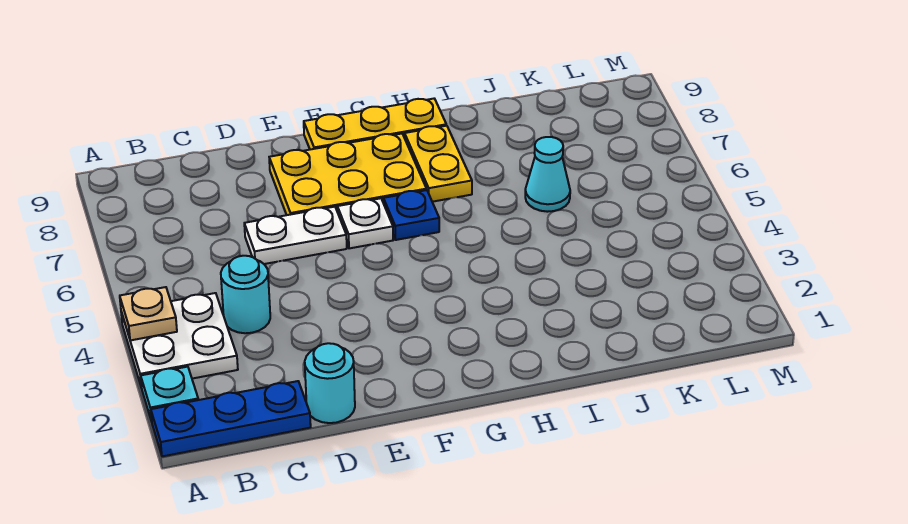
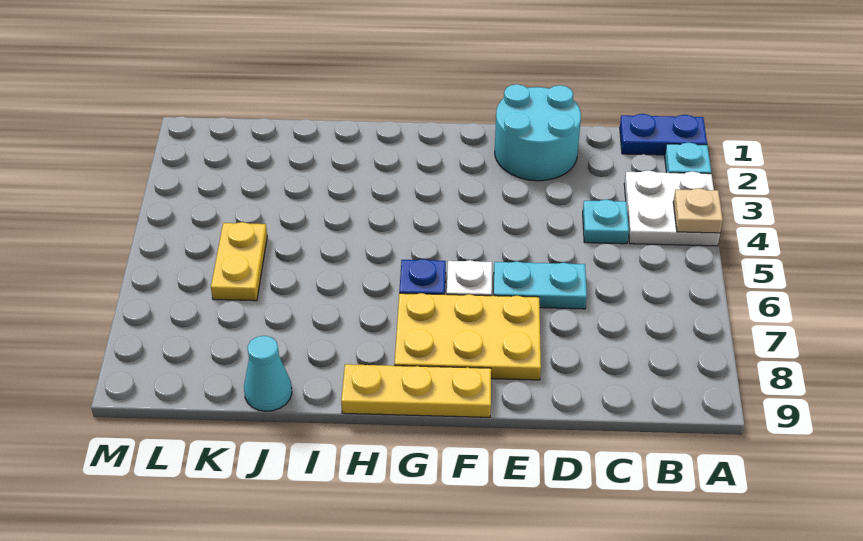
blue plate A1:C1 level 1 -> blue plate A1:B1 level 1
cyan round brick C4 level 1 -> cyan plate C4 level 1
cyan round brick D1 level 1 -> cyan round brick D1:E2 level 1
white plate D6:E6 level 1 -> cyan plate D6:E6 level 1
yellow plate H7:H8 level 1 -> yellow plate K5:K6 level 1
cyan cone J6 level 1 -> cyan cone J9 level 1

